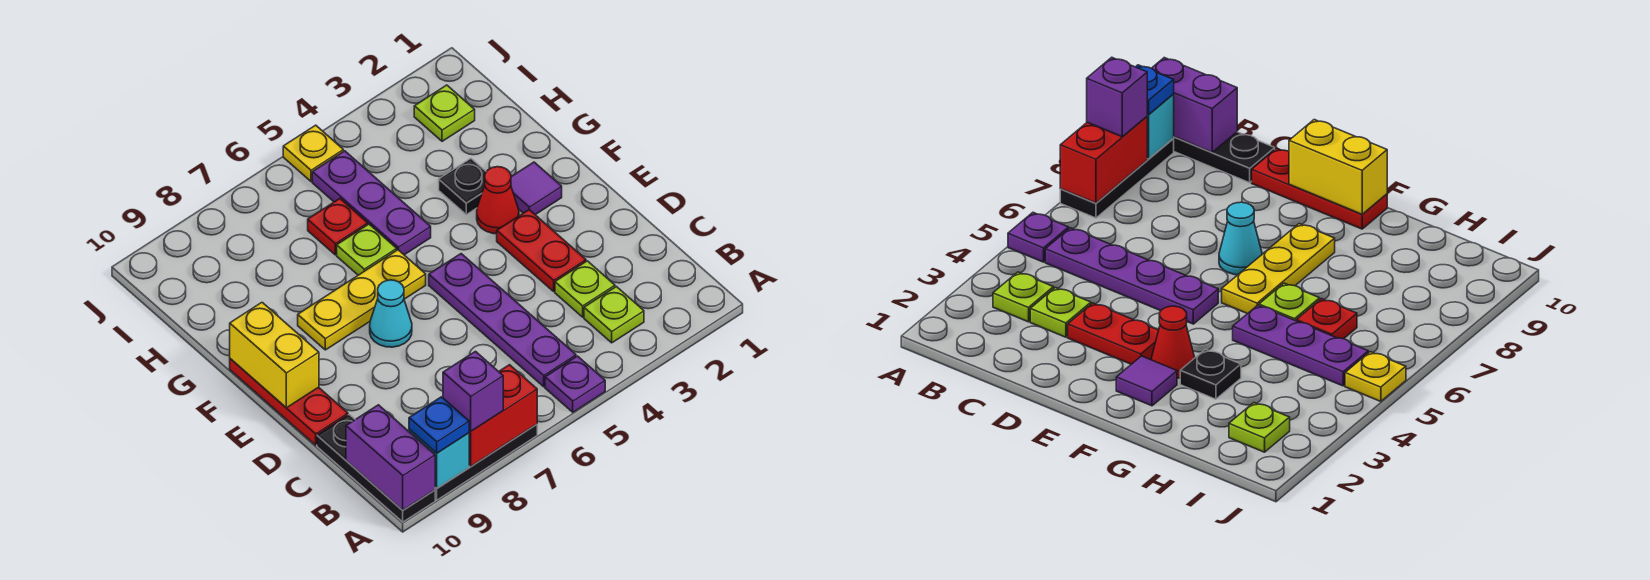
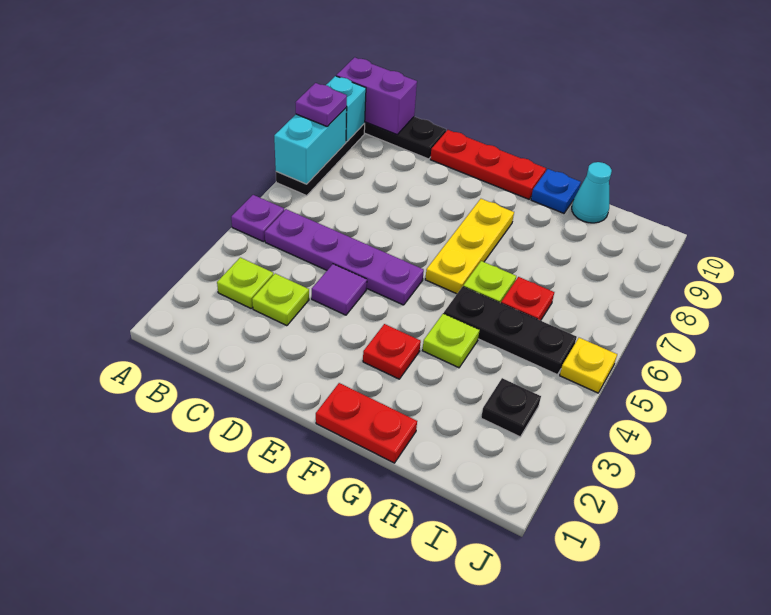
red brick A7:A8 level 2 -> cyan brick A7:A8 level 2
purple brick A8 level 3 -> purple plate A8 level 3
blue plate A9 level 3 -> blue plate G10 level 1
red plate D3:E3 level 1 -> red plate F1:G1 level 1
cyan cone E7 level 1 -> cyan cone H10 level 1
yellow brick E10:F10 level 2 -> none
purple tile F2 level 1 -> purple tile D4 level 1
red cone F3 level 1 -> red plate F3 level 1
black plate G3 level 1 -> black plate I3 level 1
purple plate G5:I5 level 1 -> black plate G5:I5 level 1
lime plate I2 level 1 -> lime plate G4 level 1

